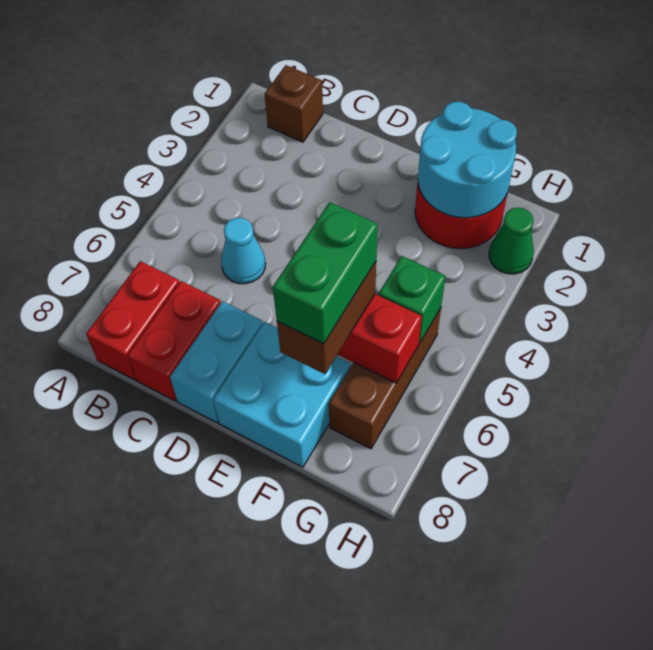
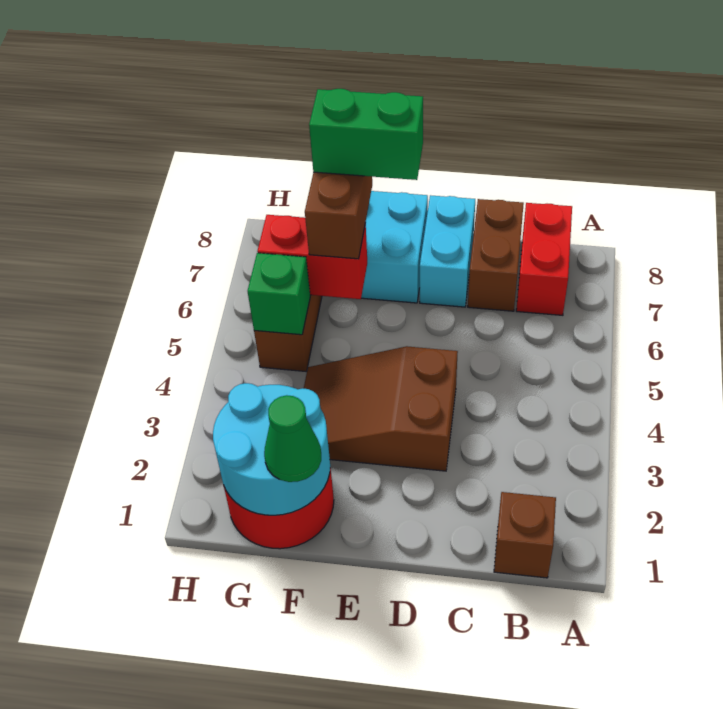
cyan cone C5 level 1 -> none
red brick C7:C8 level 1 -> brown brick C7:C8 level 1
none -> brown slope D3:F4 level 1 top D
green brick F6:F7 level 4 -> green brick E7:F7 level 4
green cone H2 level 1 -> green cone F1 level 3

